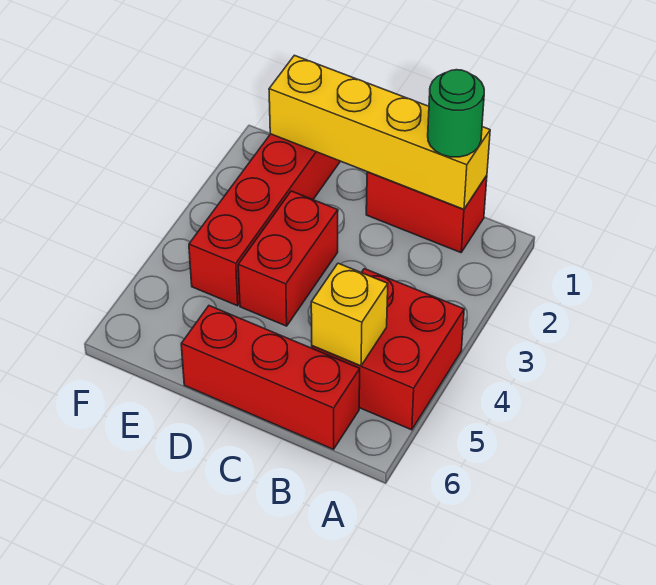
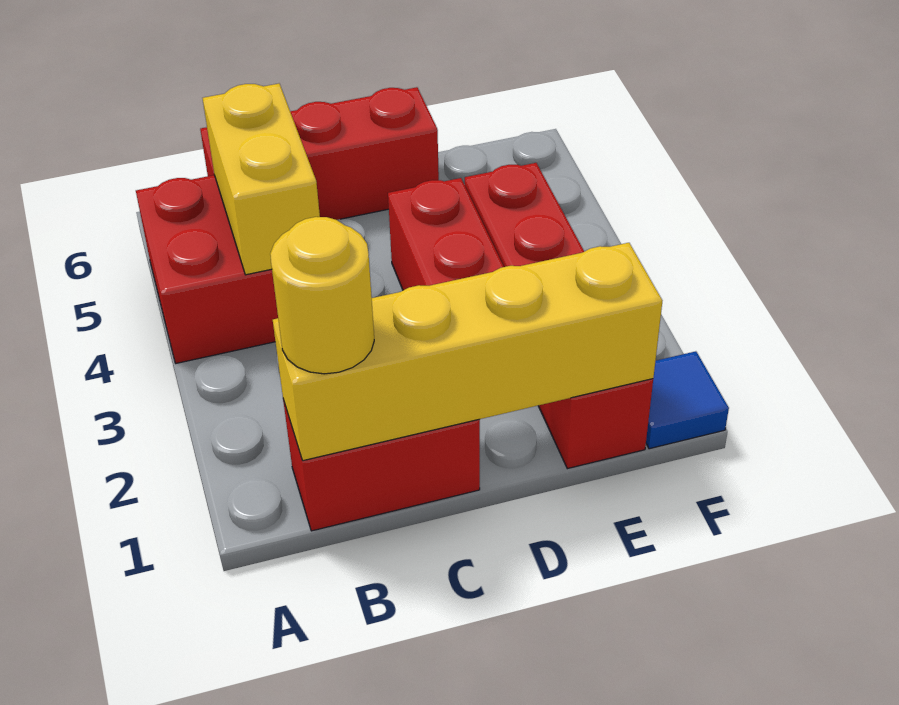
green round brick B1 level 3 -> yellow round brick B1 level 3
yellow brick B5 level 2 -> yellow brick B4:B5 level 2
none -> blue tile F1 level 1

